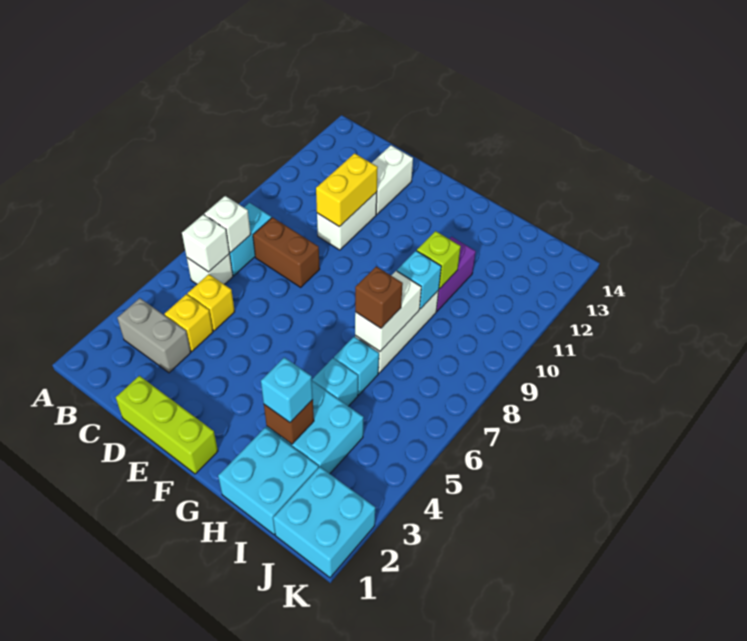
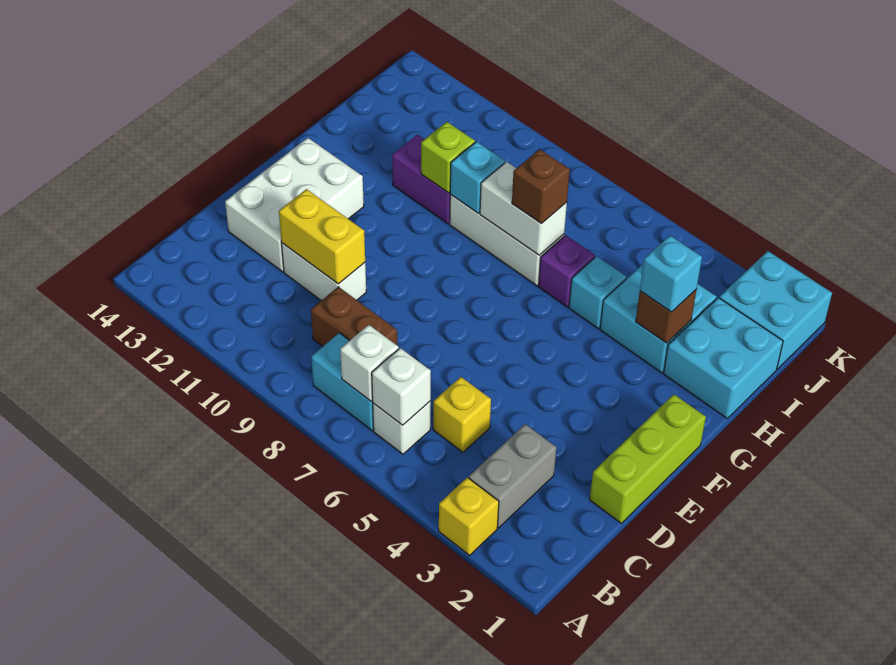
yellow brick C4 level 1 -> yellow brick A3 level 1
brown brick C8:D8 level 1 -> brown brick C8:C9 level 1
white brick D12:D13 level 1 -> white brick D12:F13 level 1
cyan brick H6 level 1 -> purple brick H6 level 1

